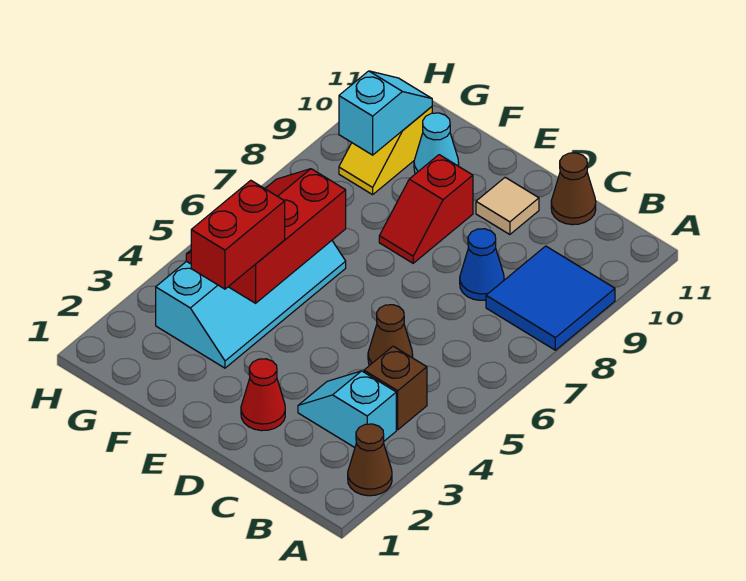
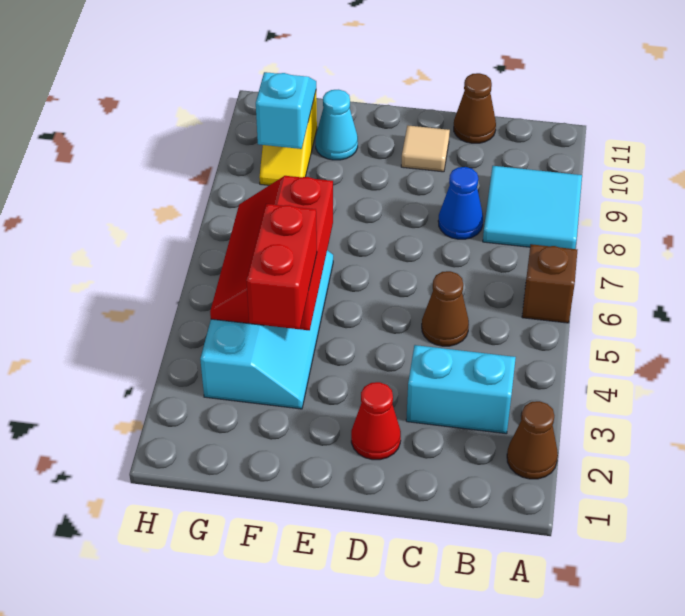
blue tile A8:B9 level 1 -> cyan tile A8:B9 level 1
cyan slope B3:C3 level 1 top B -> cyan brick B3:C3 level 1
brown brick B4 level 1 -> brown brick A6 level 1
red slope E8:E9 level 1 top 9 -> none

